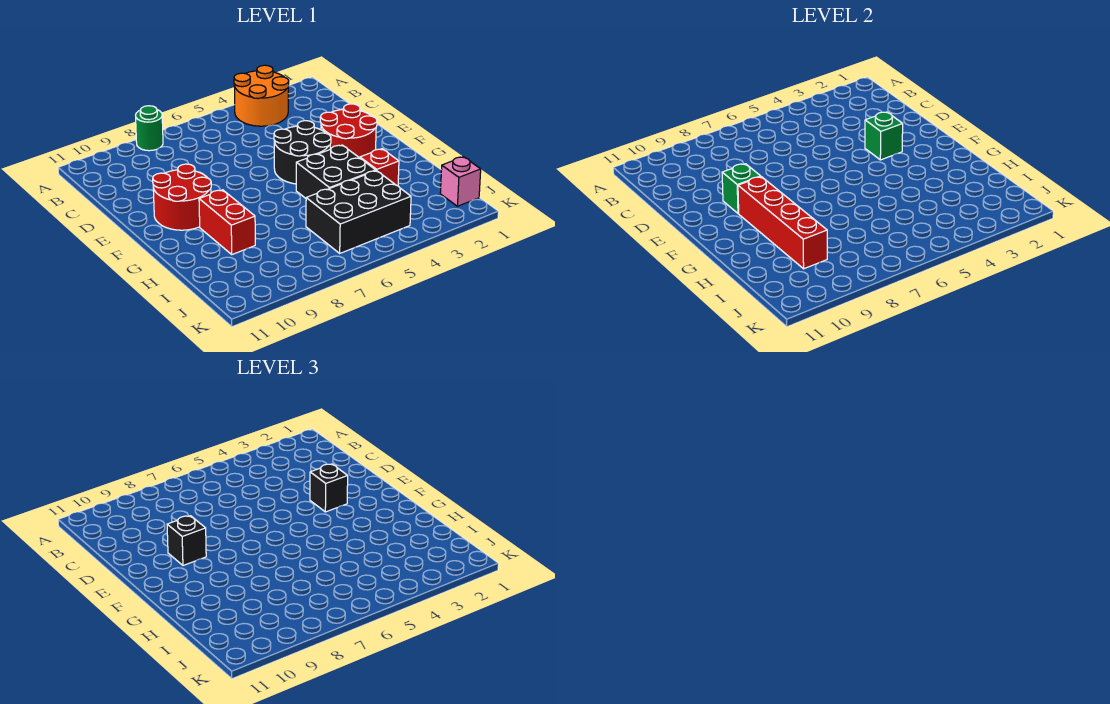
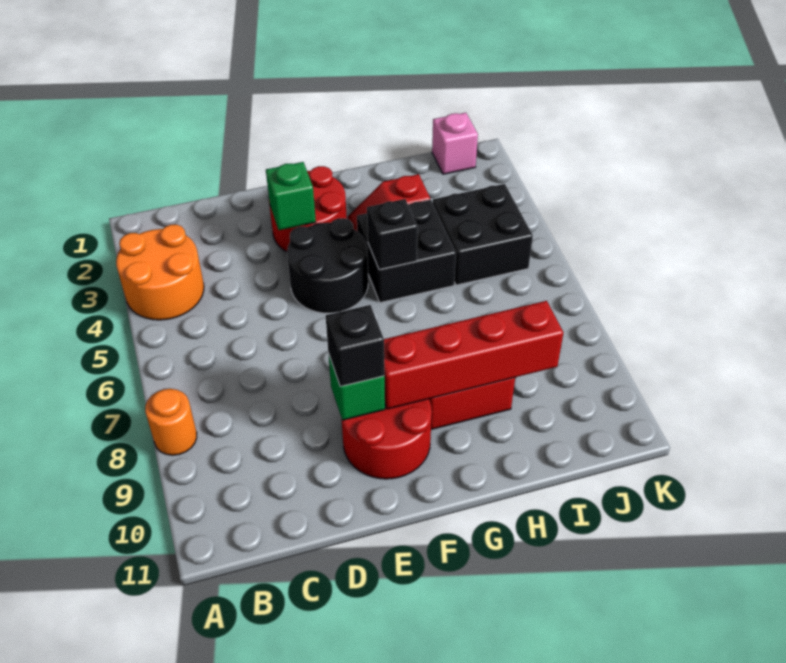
green round brick A8 level 1 -> orange round brick A8 level 1
black brick E3 level 3 -> black brick G5 level 2
black brick I4:J6 level 1 -> black brick I4:J5 level 1

